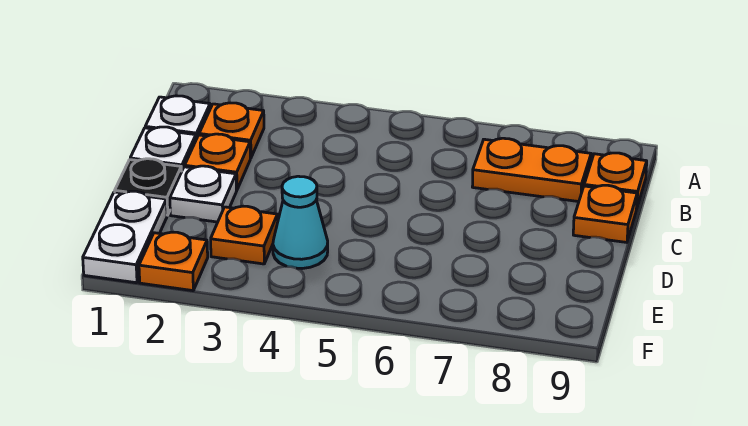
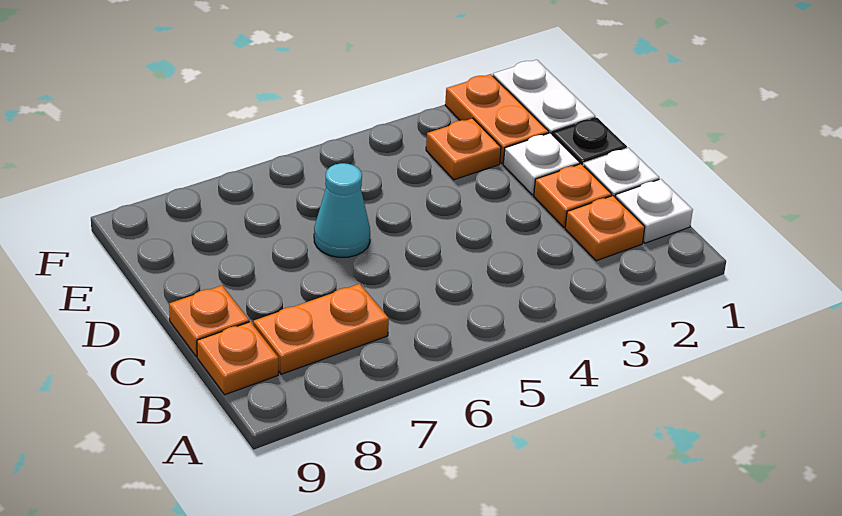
cyan cone E4 level 1 -> cyan cone D6 level 1
orange plate F2 level 1 -> orange plate E2:F2 level 1

